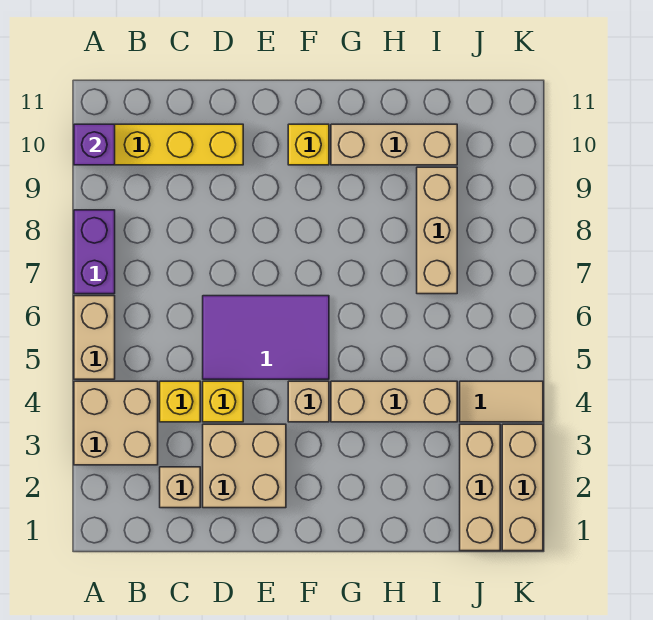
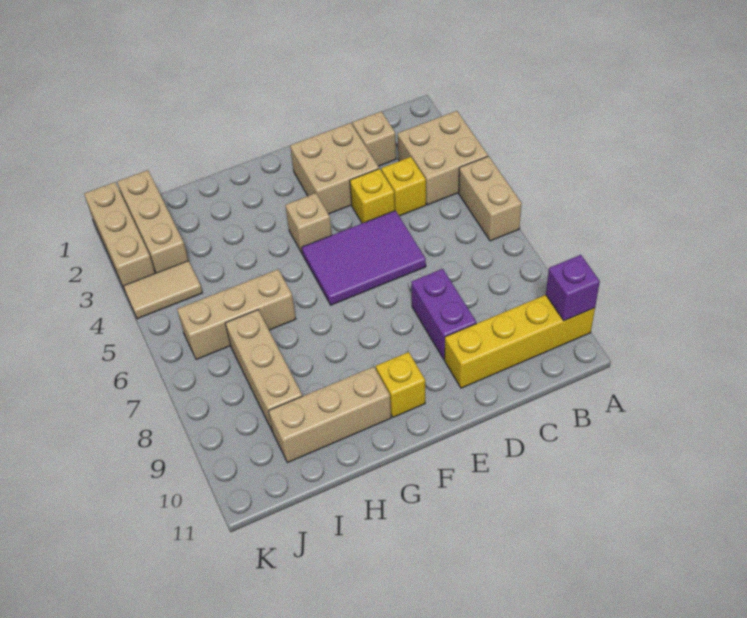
purple brick A7:A8 level 1 -> purple brick D8:D9 level 1
tan brick G4:I4 level 1 -> tan brick H6:J6 level 1

